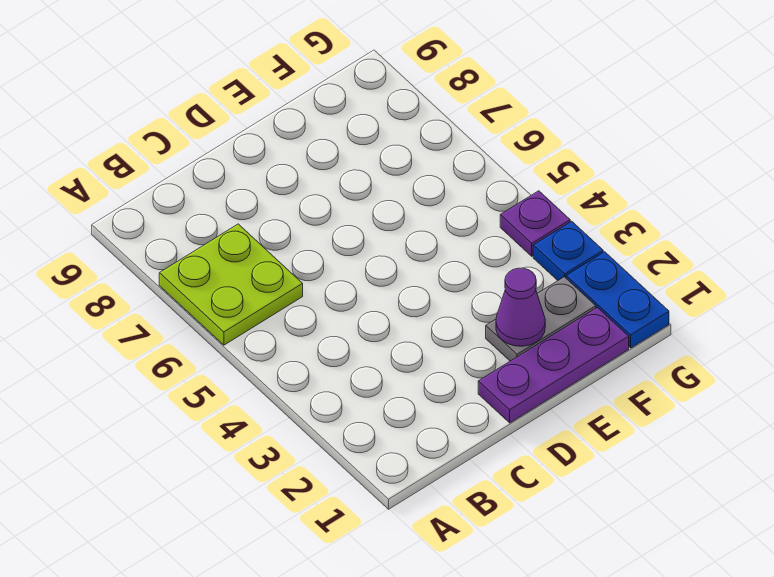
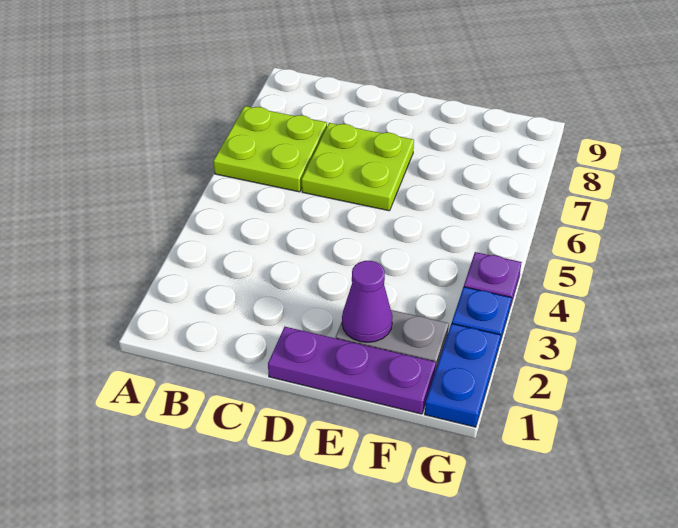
none -> lime plate C6:D7 level 1

